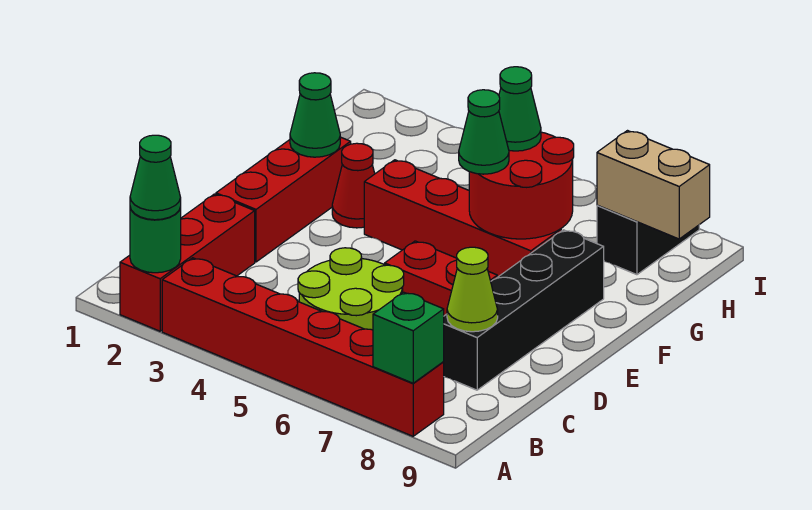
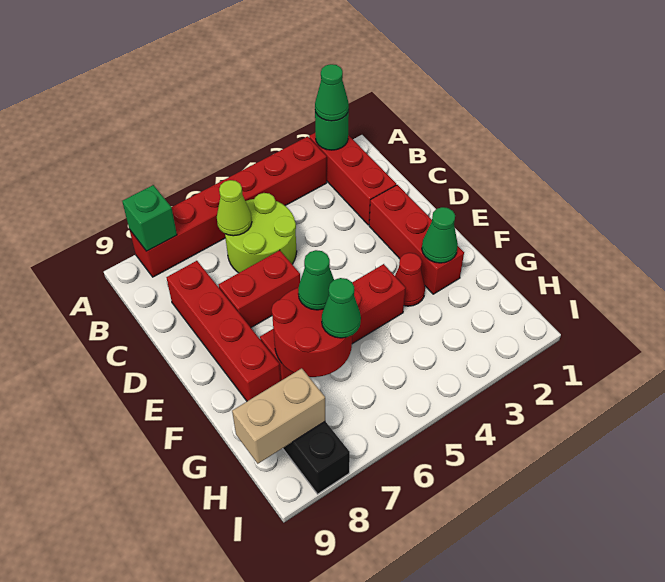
black brick C8:F8 level 1 -> red brick C8:F8 level 1
lime cone C8 level 2 -> lime cone B6 level 2

